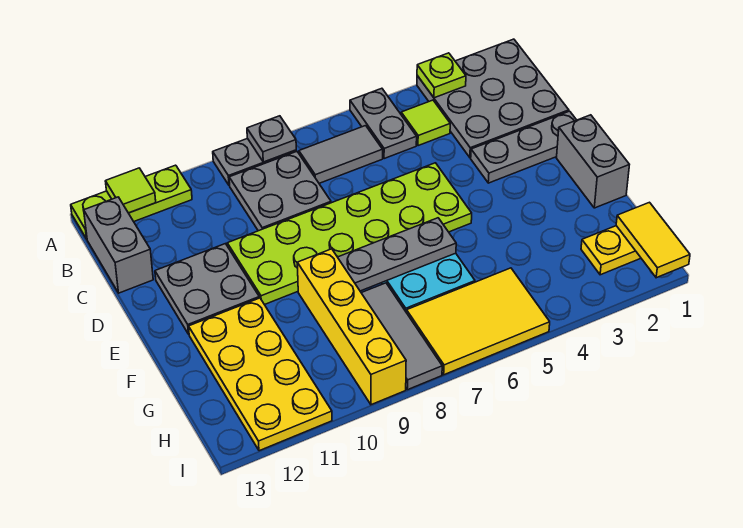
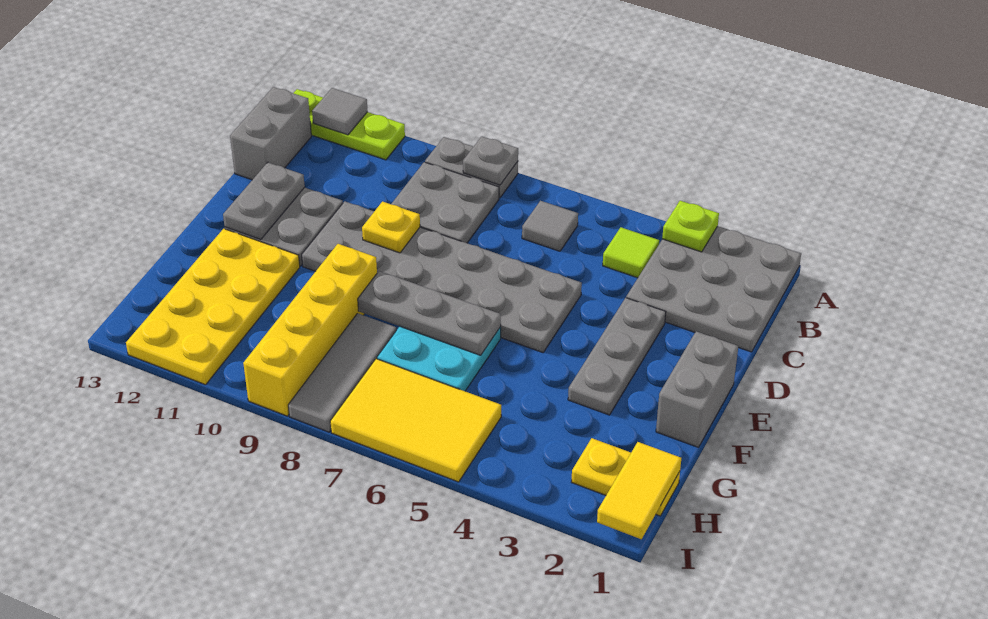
grey plate A5:B5 level 1 -> grey plate D12:E12 level 2
lime tile A12 level 2 -> grey tile A12 level 2
grey tile B6:B7 level 1 -> grey tile B6 level 1
grey plate D1:D3 level 1 -> grey plate D3:F3 level 1
lime plate D5:E10 level 1 -> grey plate D5:E10 level 1
none -> yellow plate D9 level 2

